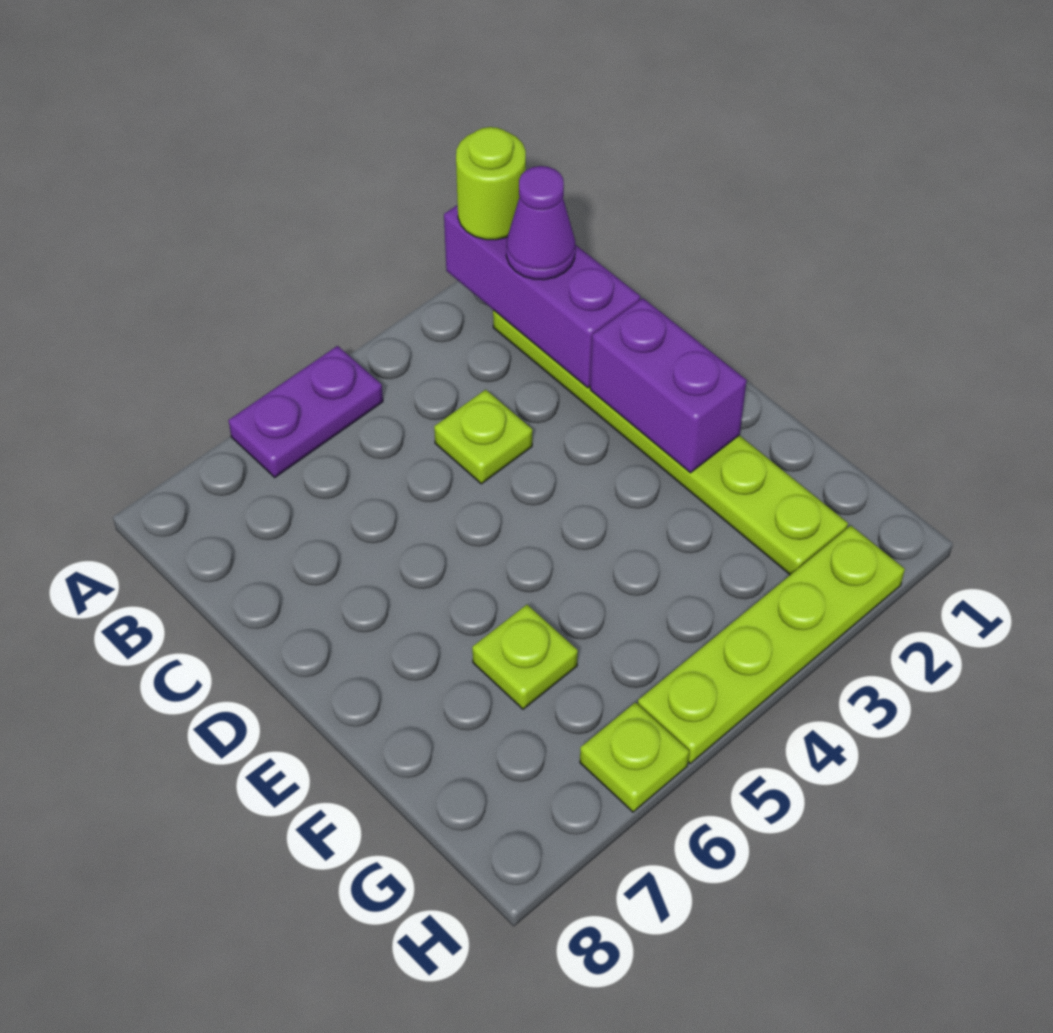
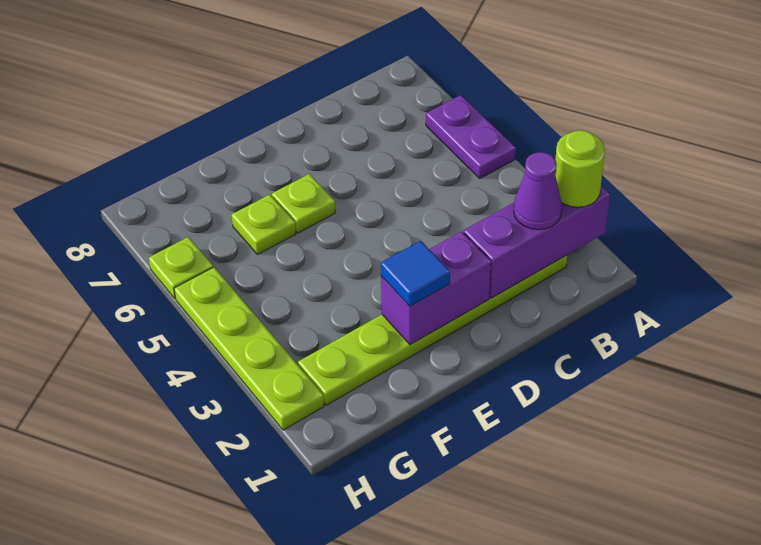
lime plate C4 level 1 -> lime plate E6 level 1
none -> blue tile E2 level 3

